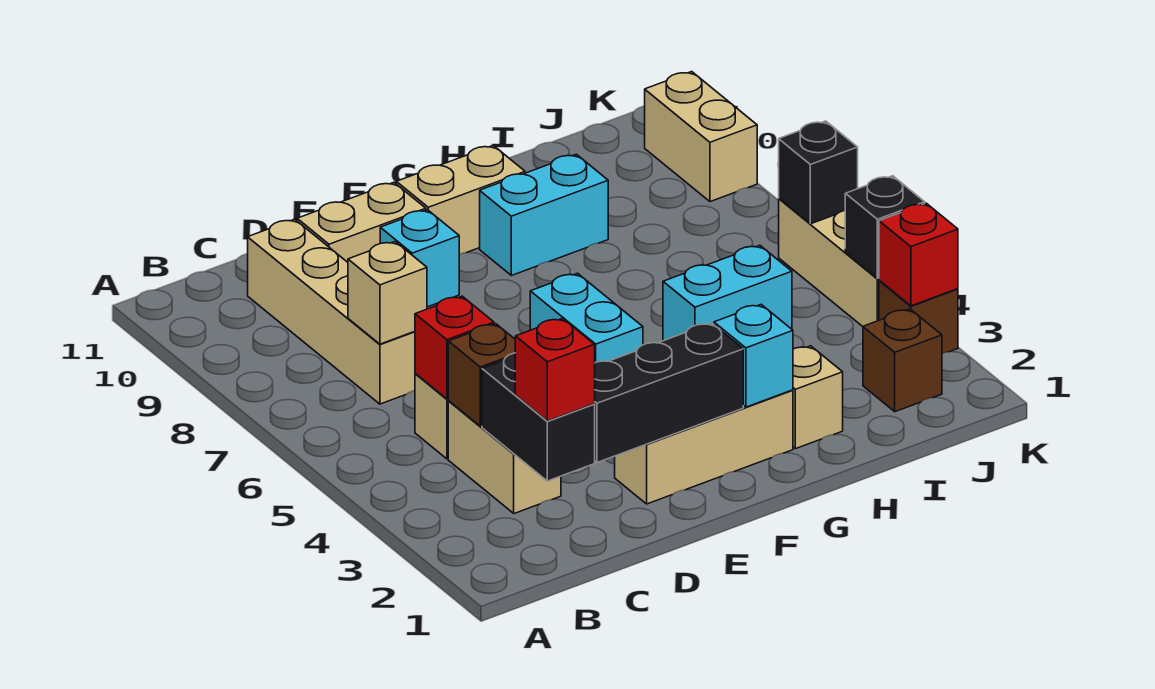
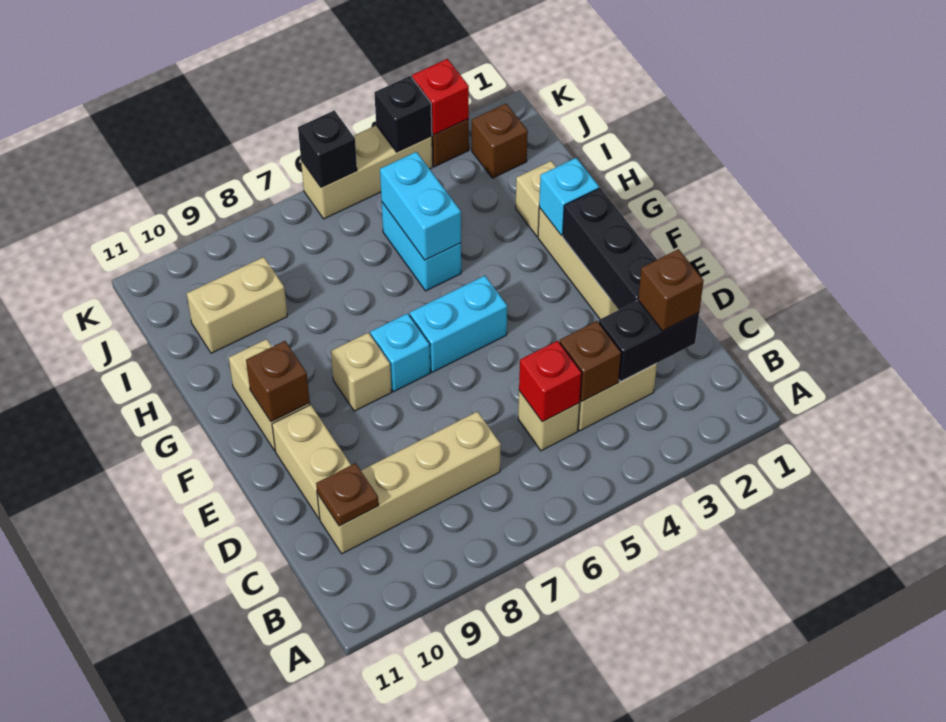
red brick C2 level 3 -> brown brick C2 level 3
tan brick C7 level 2 -> tan brick F8 level 1
none -> brown plate C10 level 2
cyan brick E9 level 1 -> cyan brick F7 level 1
none -> brown brick F10 level 2
cyan brick G9:H9 level 1 -> cyan brick H5:I5 level 2
tan brick K9:K10 level 1 -> tan brick I9:I10 level 1

